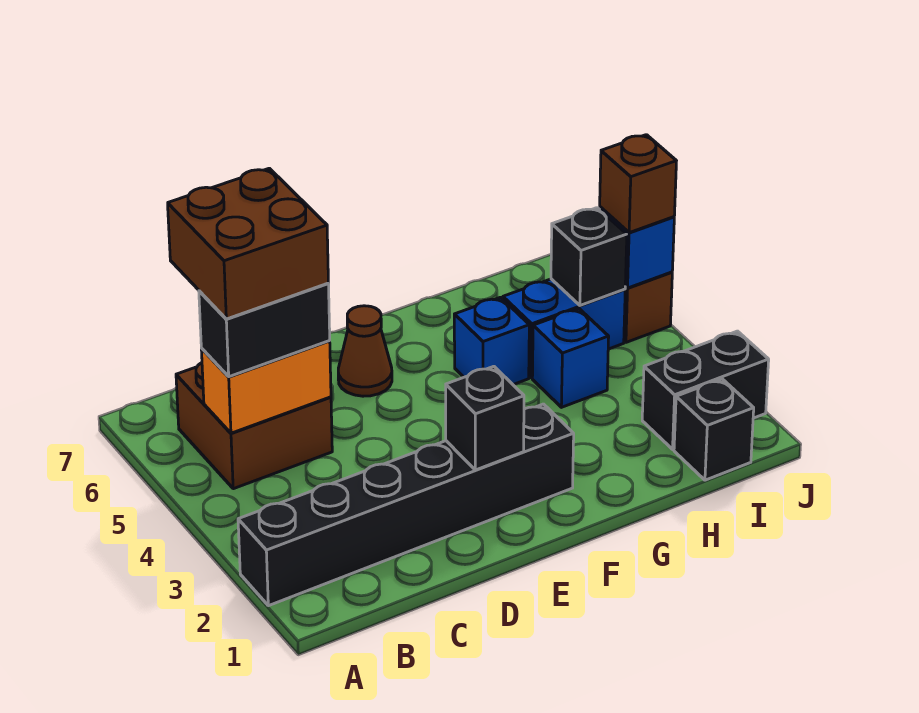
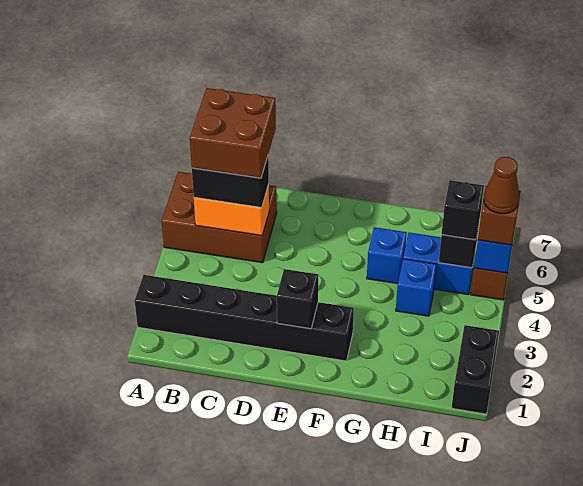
brown brick B5:C6 level 1 -> brown brick A5:C6 level 1
brown cone E6 level 1 -> brown cone J5 level 4
black brick I1 level 1 -> black brick I5 level 3
black brick I2:J2 level 1 -> black brick J1:J2 level 1

